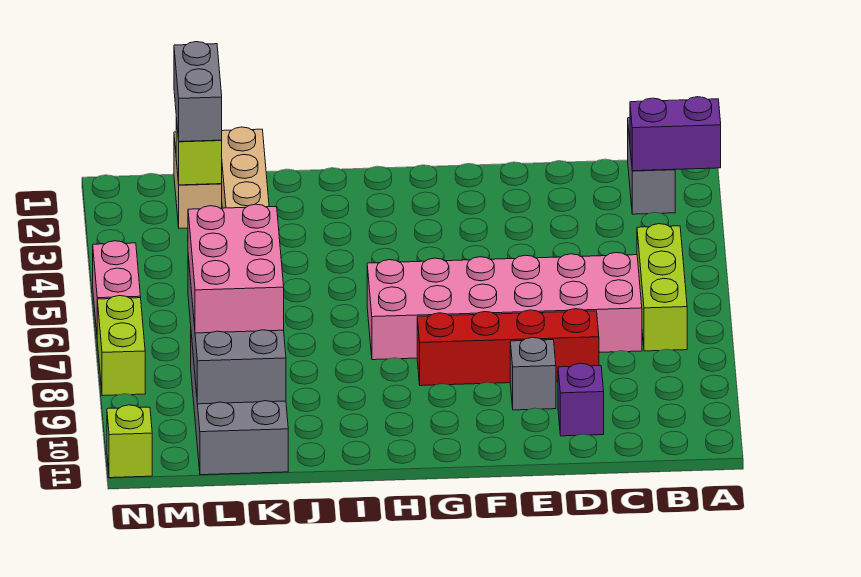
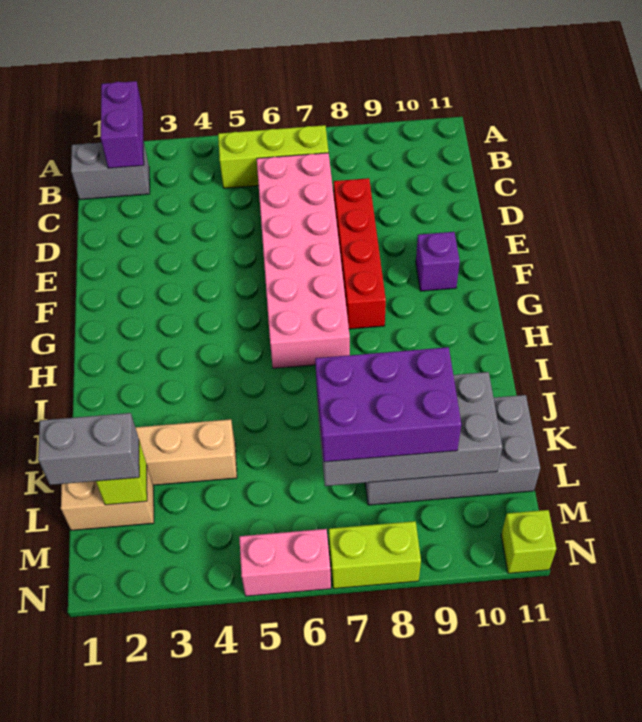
purple brick D10 level 1 -> purple brick F10 level 1
grey brick E9 level 1 -> none
pink brick K7:L9 level 3 -> purple brick K7:L9 level 3

